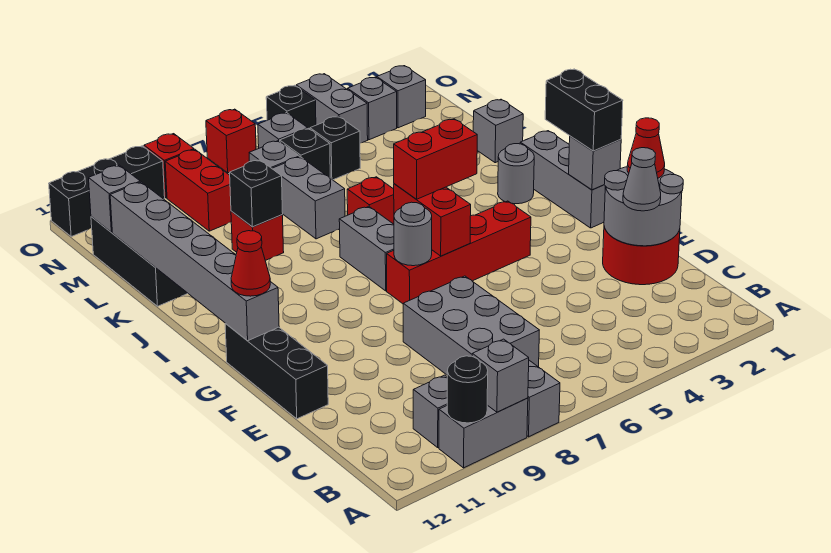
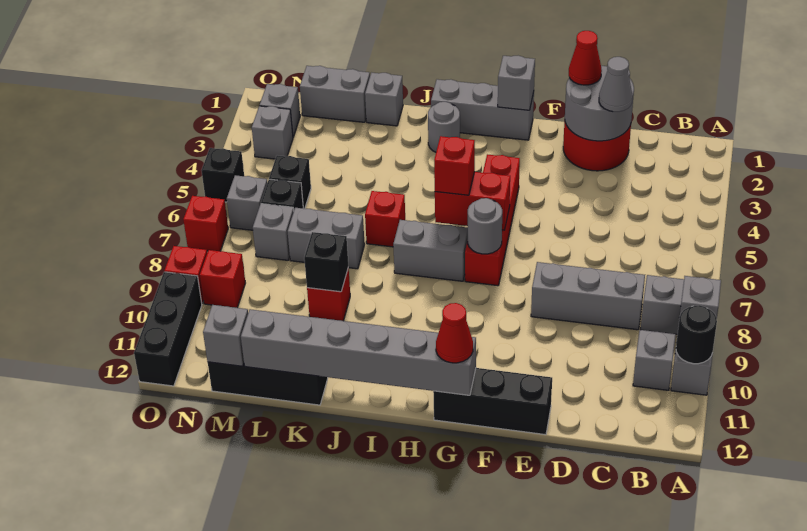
grey brick C7:E8 level 1 -> grey brick C8:E8 level 1
black brick G1:H1 level 3 -> none
red brick H5:H6 level 3 -> red brick H6 level 3
red brick M9:N9 level 1 -> red brick N9 level 1
grey brick N4:O4 level 1 -> grey brick L1:M1 level 1

